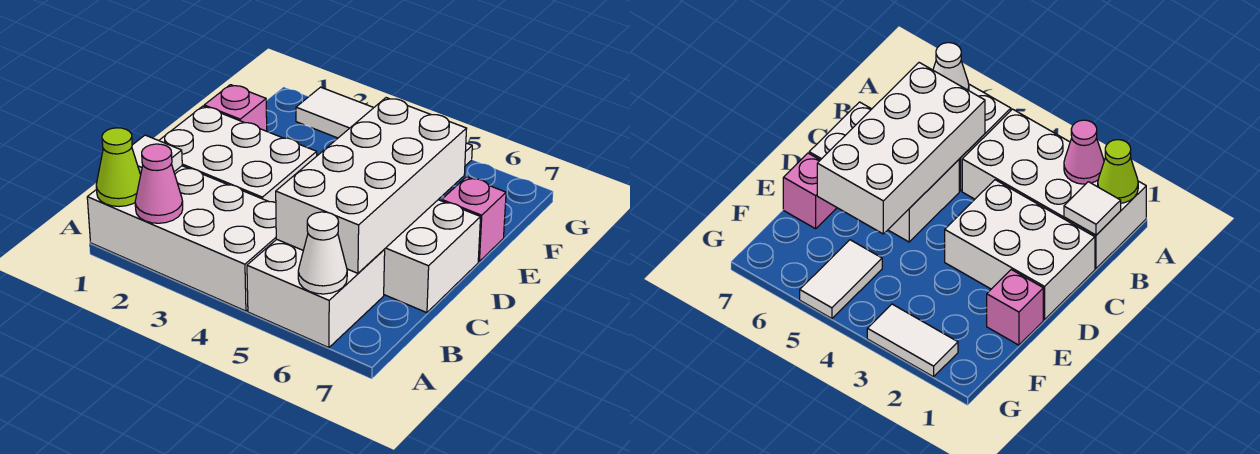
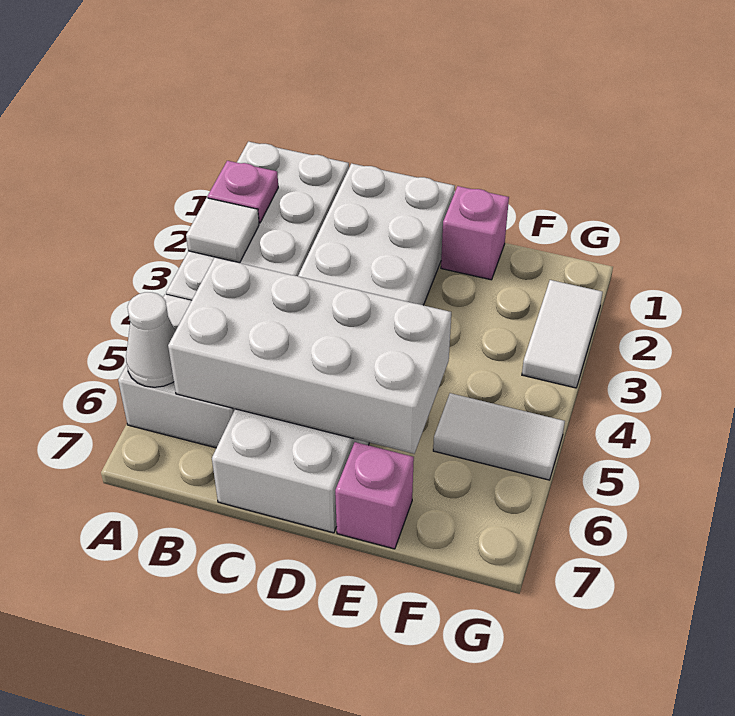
lime cone A1 level 2 -> none
pink cone A2 level 2 -> pink plate A2 level 2
white tile B1 level 2 -> white tile A3 level 2

